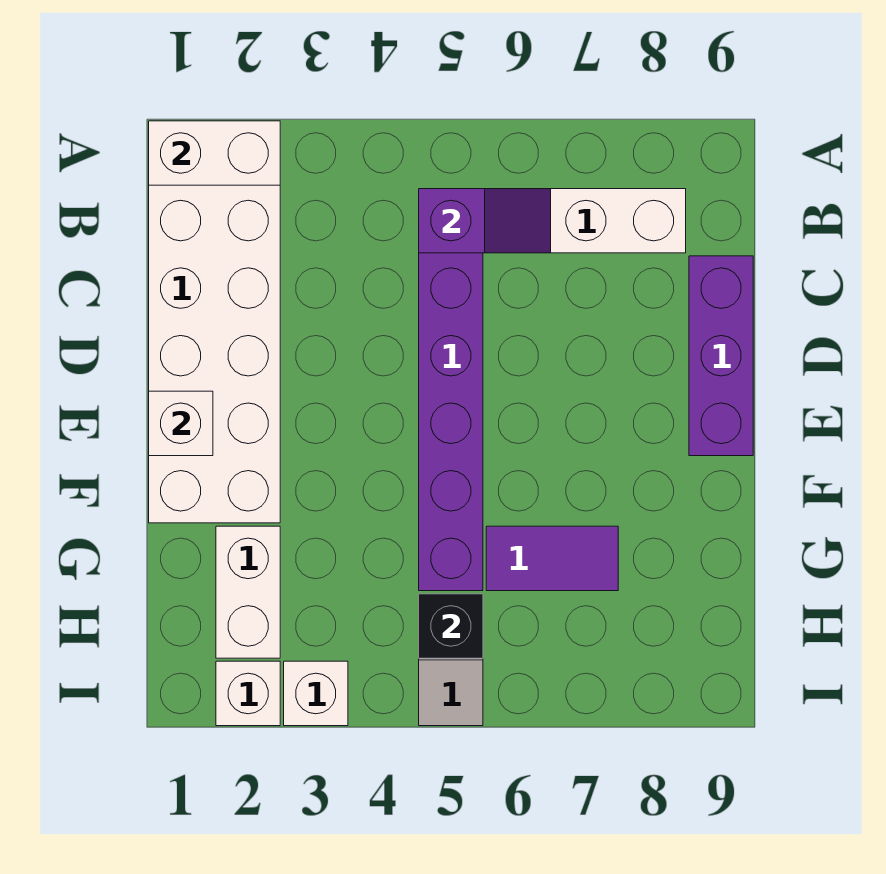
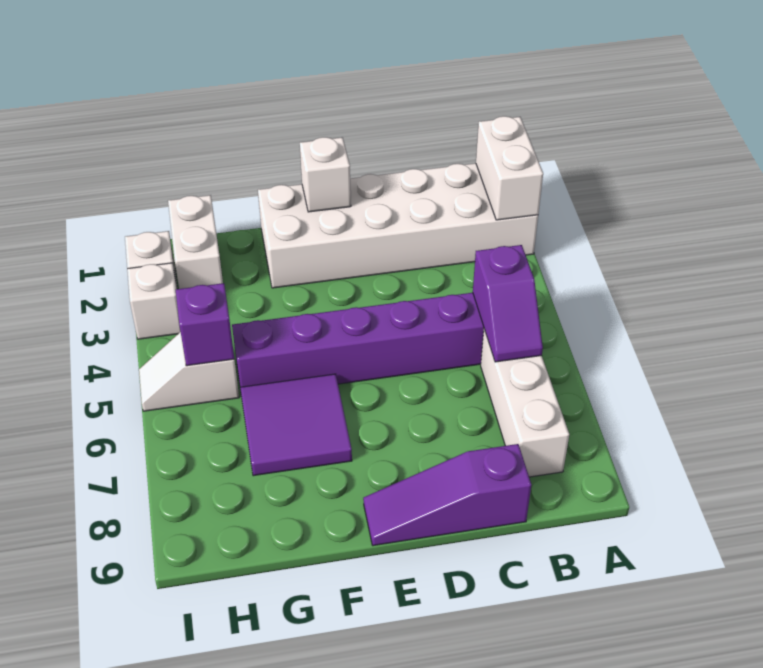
purple brick C9:E9 level 1 -> purple slope C9:E9 level 1 top C
white brick G2:H2 level 1 -> white brick H1:H2 level 1
purple tile G6:G7 level 1 -> purple tile F6:G7 level 1
black brick H5 level 2 -> purple brick H5 level 2

